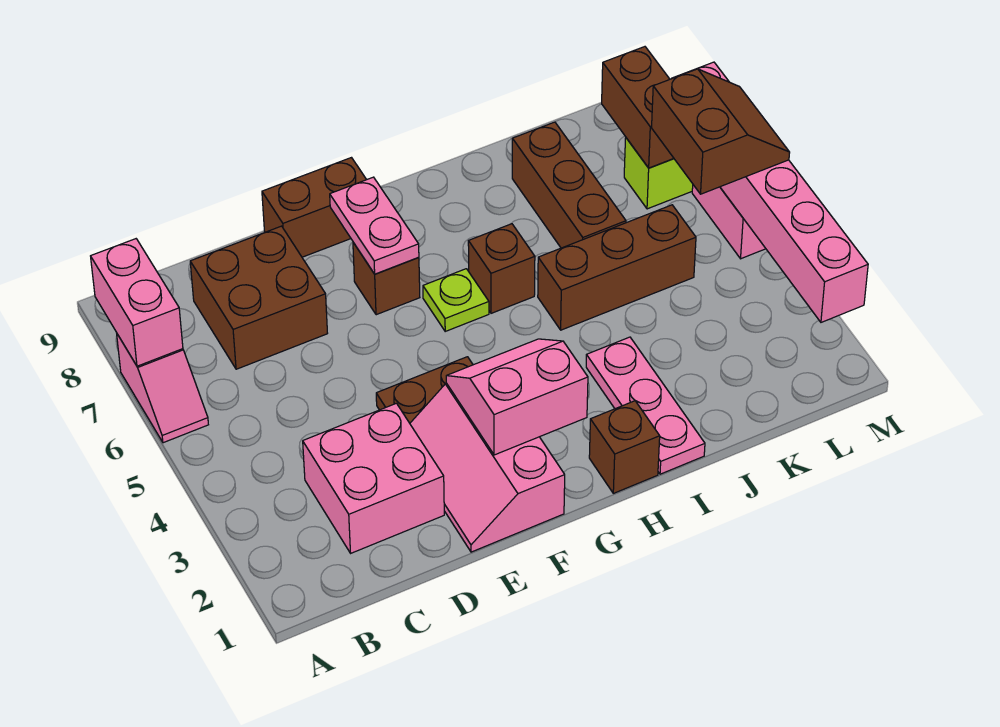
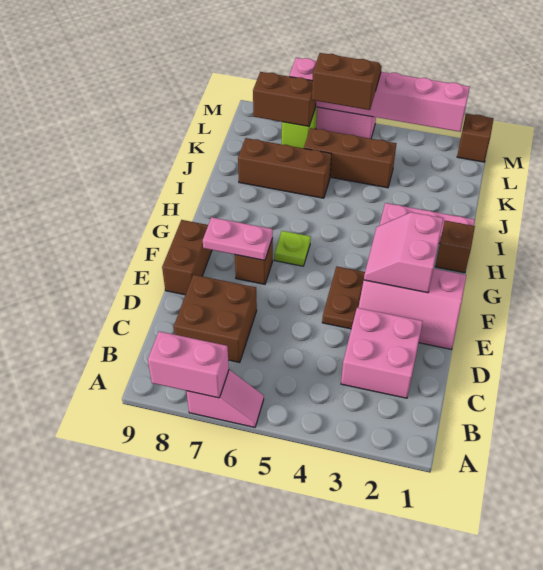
brown brick H6 level 1 -> brown brick M1 level 1
brown brick I5:K5 level 1 -> brown brick K4:K6 level 1

